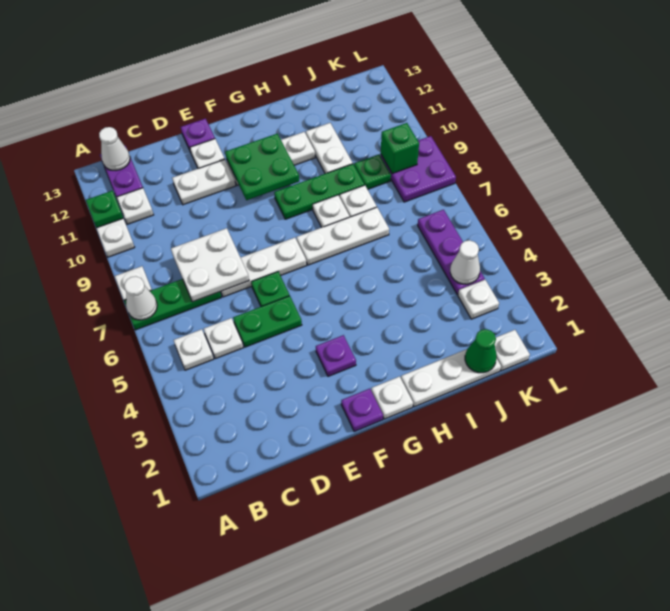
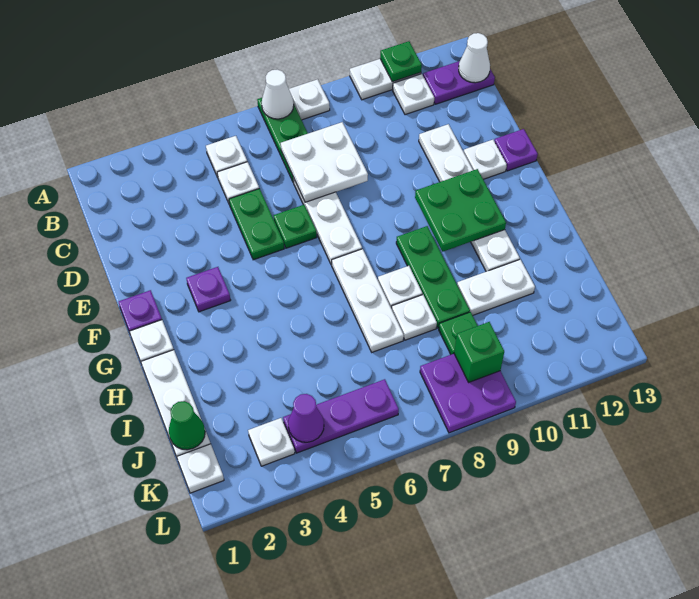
white cone K4 level 2 -> purple cone K4 level 2

